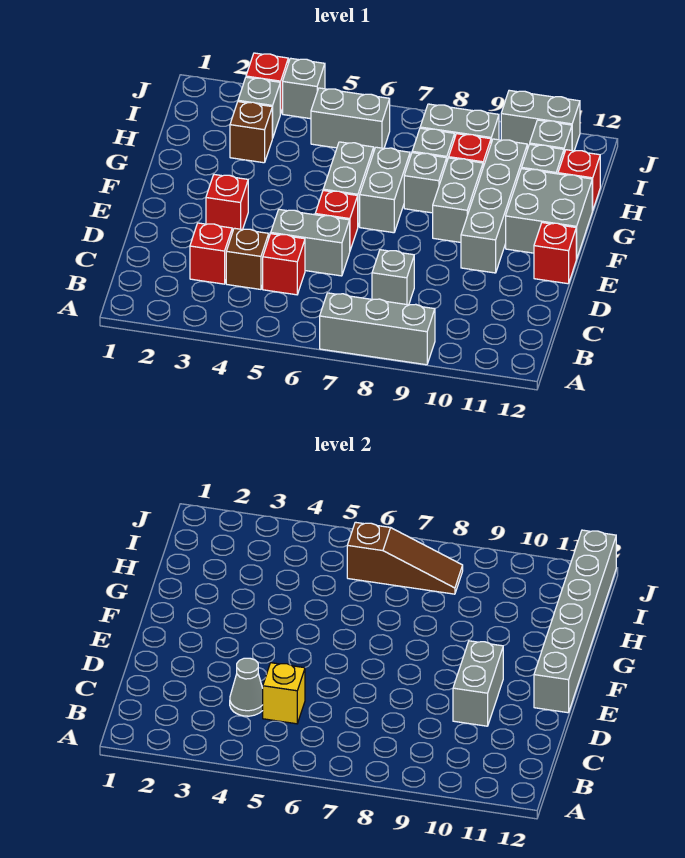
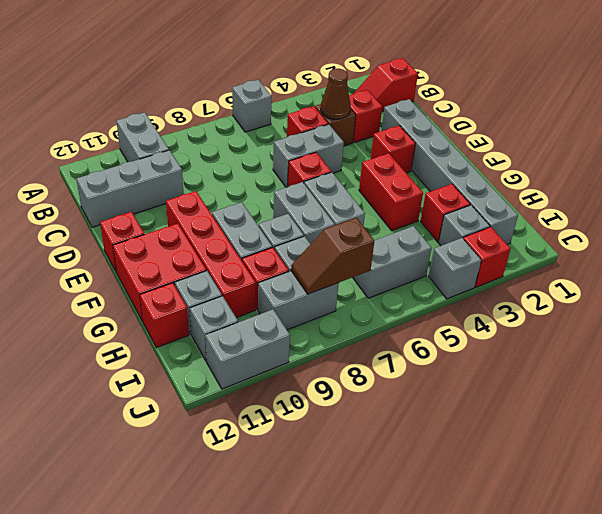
grey brick A7:A9 level 1 -> grey brick C10:C12 level 1
none -> red slope B1:B2 level 1 top 1
grey cone C4 level 2 -> brown cone C4 level 2
yellow brick C5 level 2 -> none
grey brick C8 level 1 -> grey brick A6 level 1
grey brick D10:E10 level 2 -> grey brick A10:B10 level 1
grey brick E10:H10 level 1 -> red brick E10:H10 level 1
grey brick E12:J12 level 2 -> grey brick D2:I2 level 1
none -> red brick F4:G4 level 1
grey brick F11:G12 level 1 -> red brick F11:G12 level 1
brown brick H3 level 1 -> red brick H3 level 1
brown slope I6:I8 level 2 top 6 -> brown slope I7:I8 level 2 top 7

